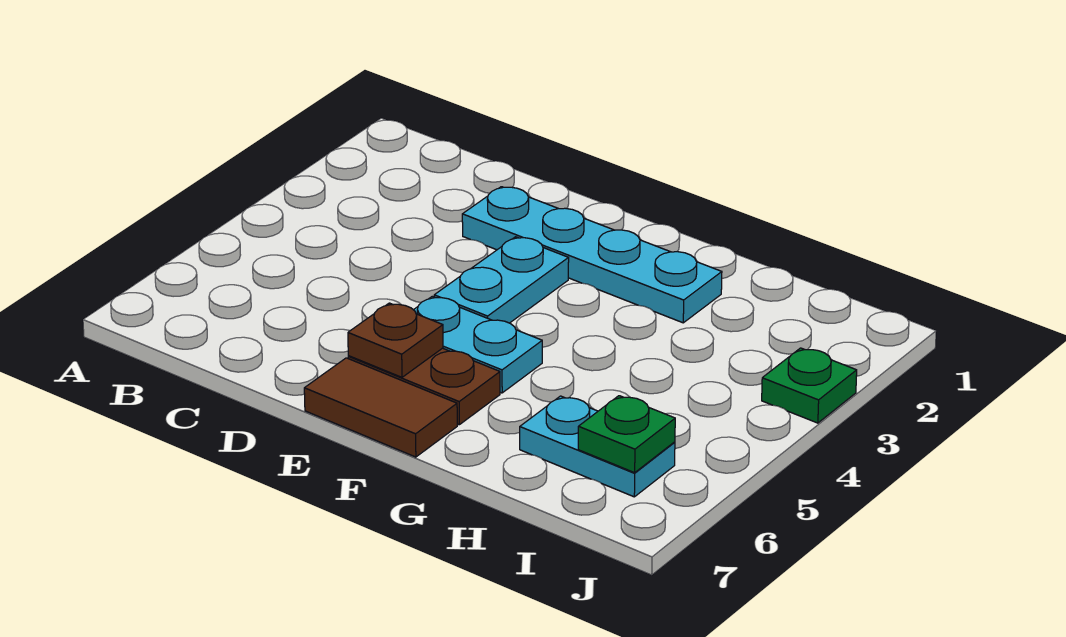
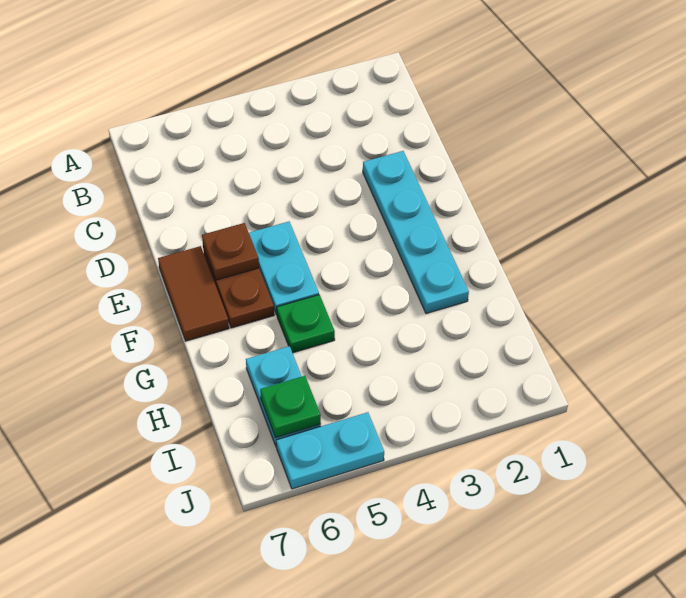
cyan plate E3:E4 level 1 -> cyan plate J5:J6 level 1
green plate J3 level 1 -> green plate G5 level 1

